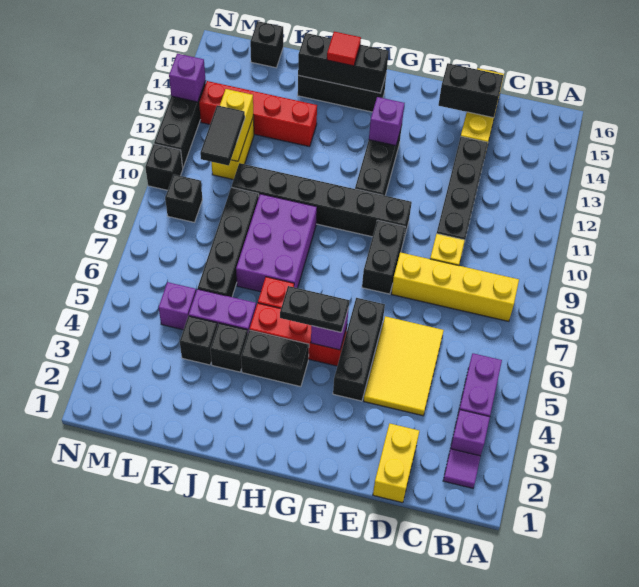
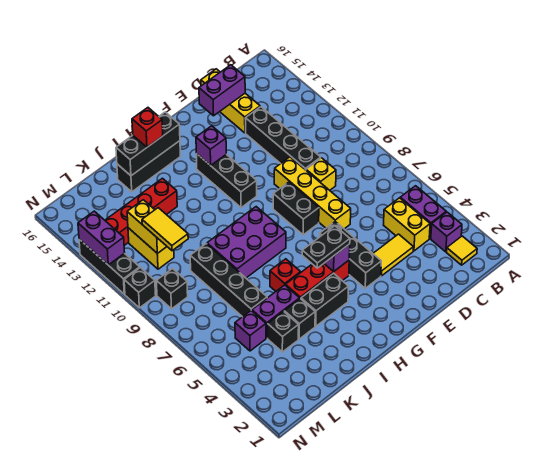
purple tile B2 level 1 -> yellow tile B2 level 1
yellow brick B8:E8 level 1 -> yellow brick E7:E10 level 1
yellow brick D1:D2 level 1 -> yellow brick C4:C5 level 1
yellow tile D4:E6 level 1 -> yellow tile D4:E4 level 1
black brick D15:E15 level 2 -> purple brick D15:E15 level 2
black brick F10:K10 level 1 -> none
purple brick I7:J9 level 1 -> purple brick H8:J9 level 1
red tile I15 level 3 -> red brick I15 level 3
black tile L10:L11 level 3 -> yellow tile L10:L11 level 3
black brick L16 level 1 -> none
purple brick N13 level 2 -> purple brick N12:N13 level 2

